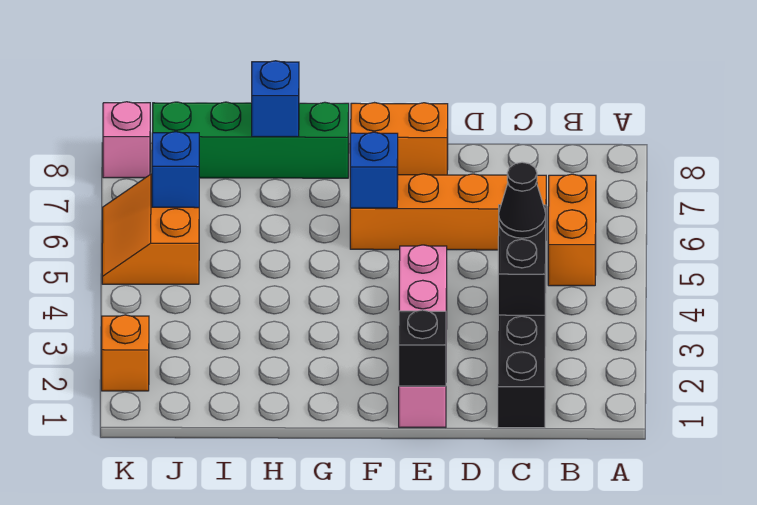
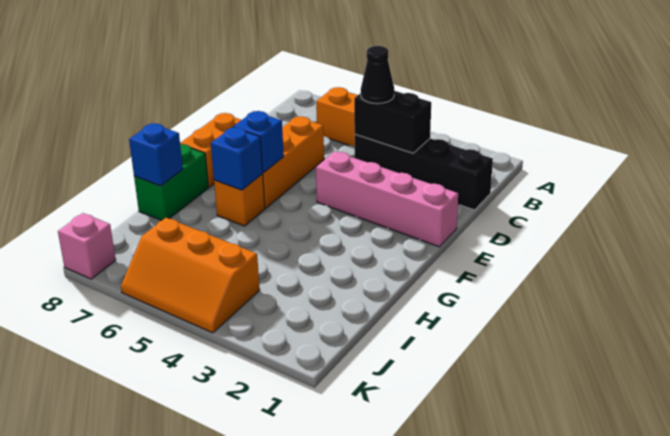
orange brick C6:F6 level 1 -> orange brick D6:F6 level 1
black brick E1 level 2 -> none
green brick G8:J8 level 1 -> green brick G8:H8 level 1
orange slope J5:K6 level 1 top J -> orange slope J4:K6 level 1 top J
blue brick J6 level 2 -> blue brick G6 level 2
orange brick K2 level 1 -> orange brick G6 level 1

